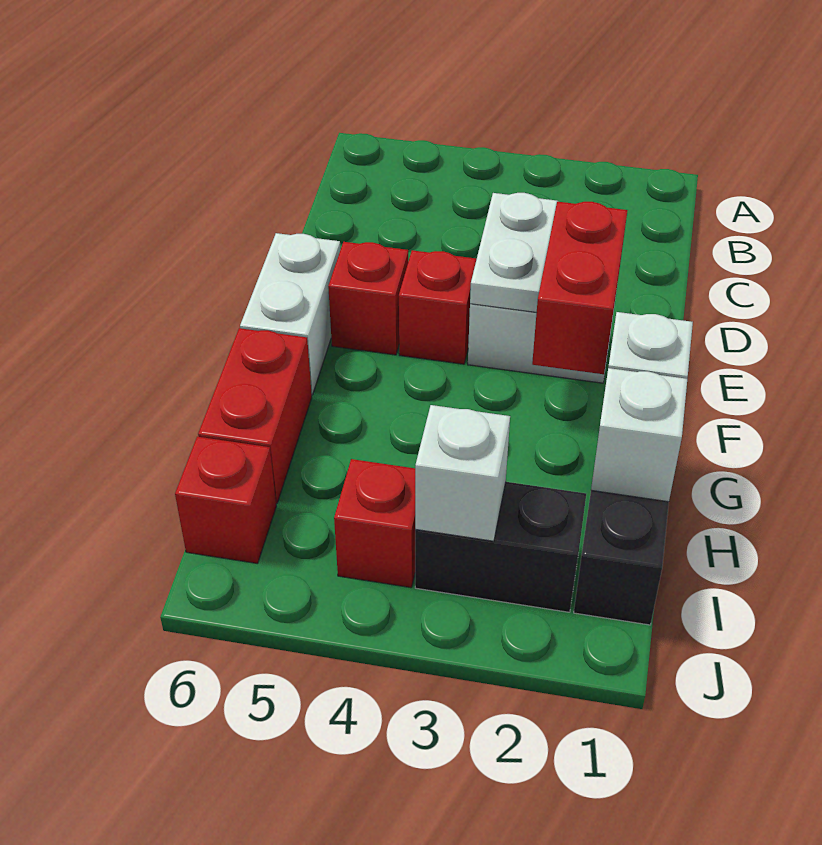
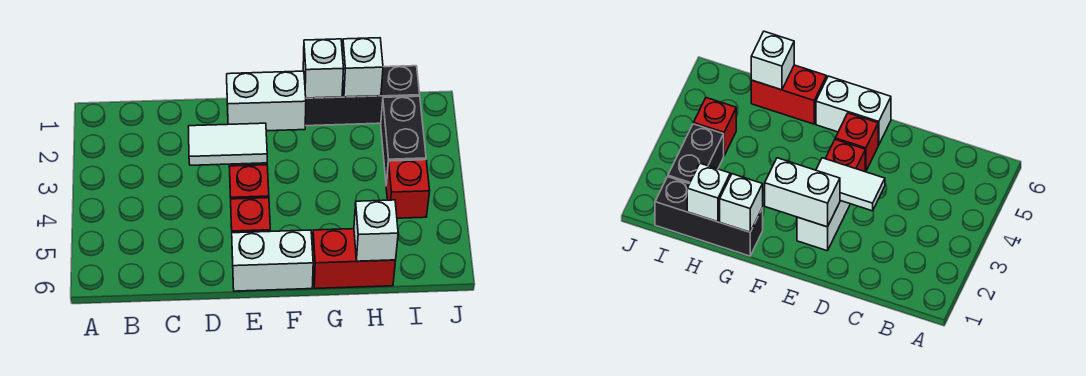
white plate D3:E3 level 2 -> white tile D3:E3 level 2
red brick E2:F2 level 2 -> white brick E2:F2 level 2
white brick I3 level 2 -> white brick H6 level 2
red brick I6 level 1 -> none

